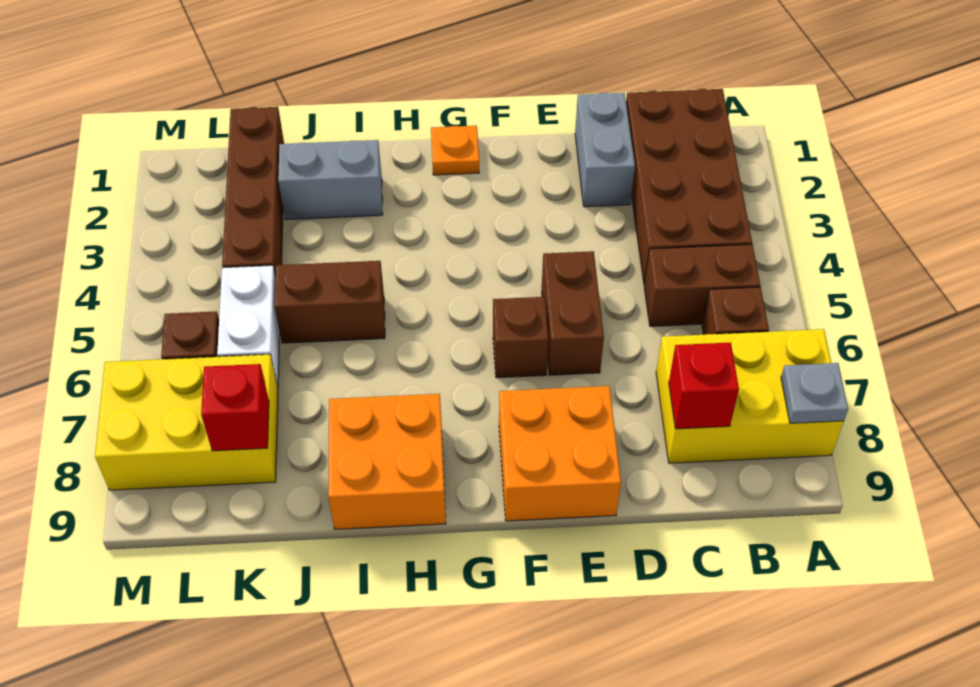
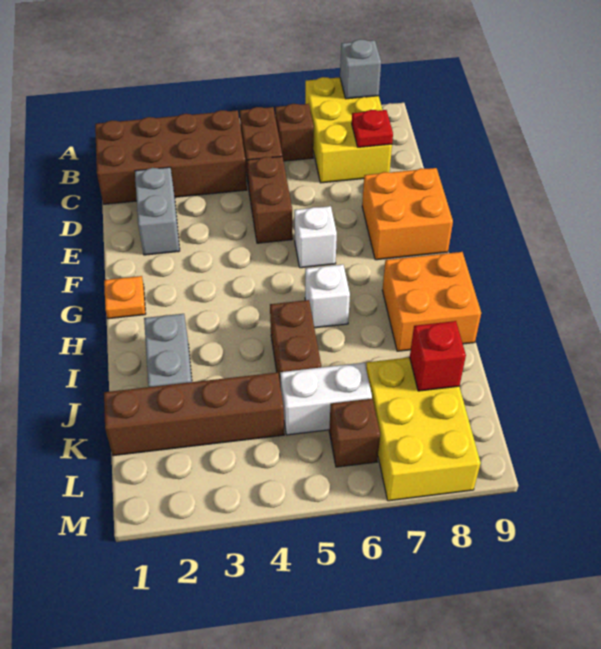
grey plate A8 level 2 -> grey brick A8 level 2
red brick C8 level 2 -> red plate C8 level 2
grey brick D1:D2 level 1 -> grey brick D2:E2 level 1
brown brick E5:E6 level 1 -> brown brick D5:E5 level 1
brown brick F6 level 1 -> white brick F6 level 1
none -> white brick H6 level 1

